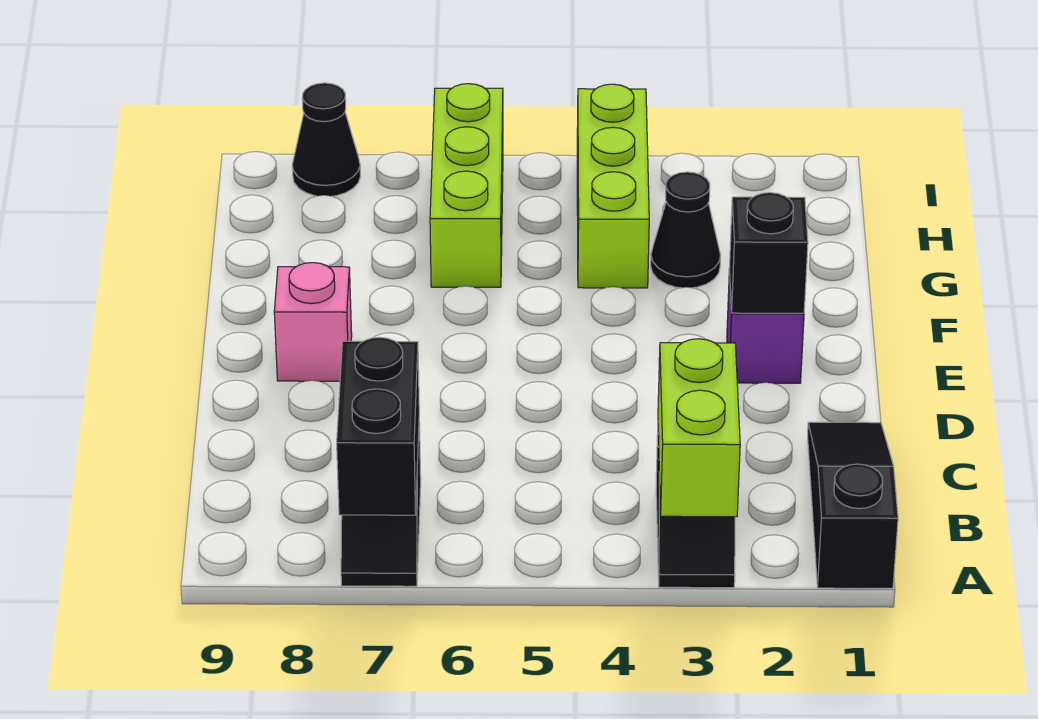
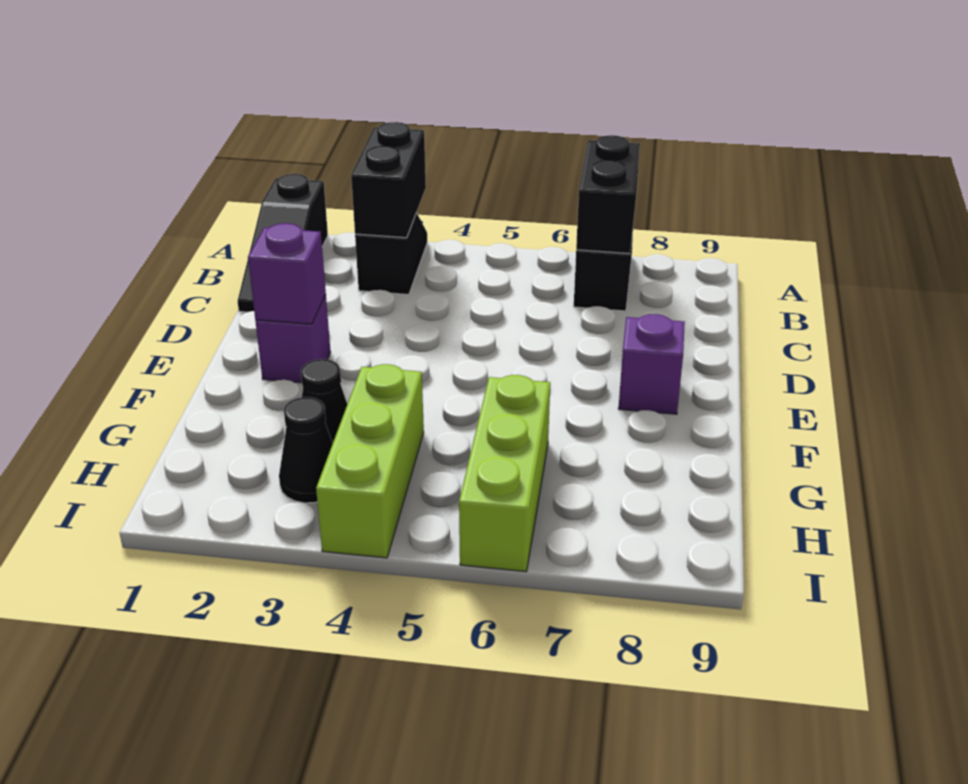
lime brick A3:B3 level 2 -> black brick A3:B3 level 2
black brick E2 level 2 -> purple brick E2 level 2
pink brick E8 level 1 -> purple brick E8 level 1
black cone I8 level 1 -> black cone H3 level 1

